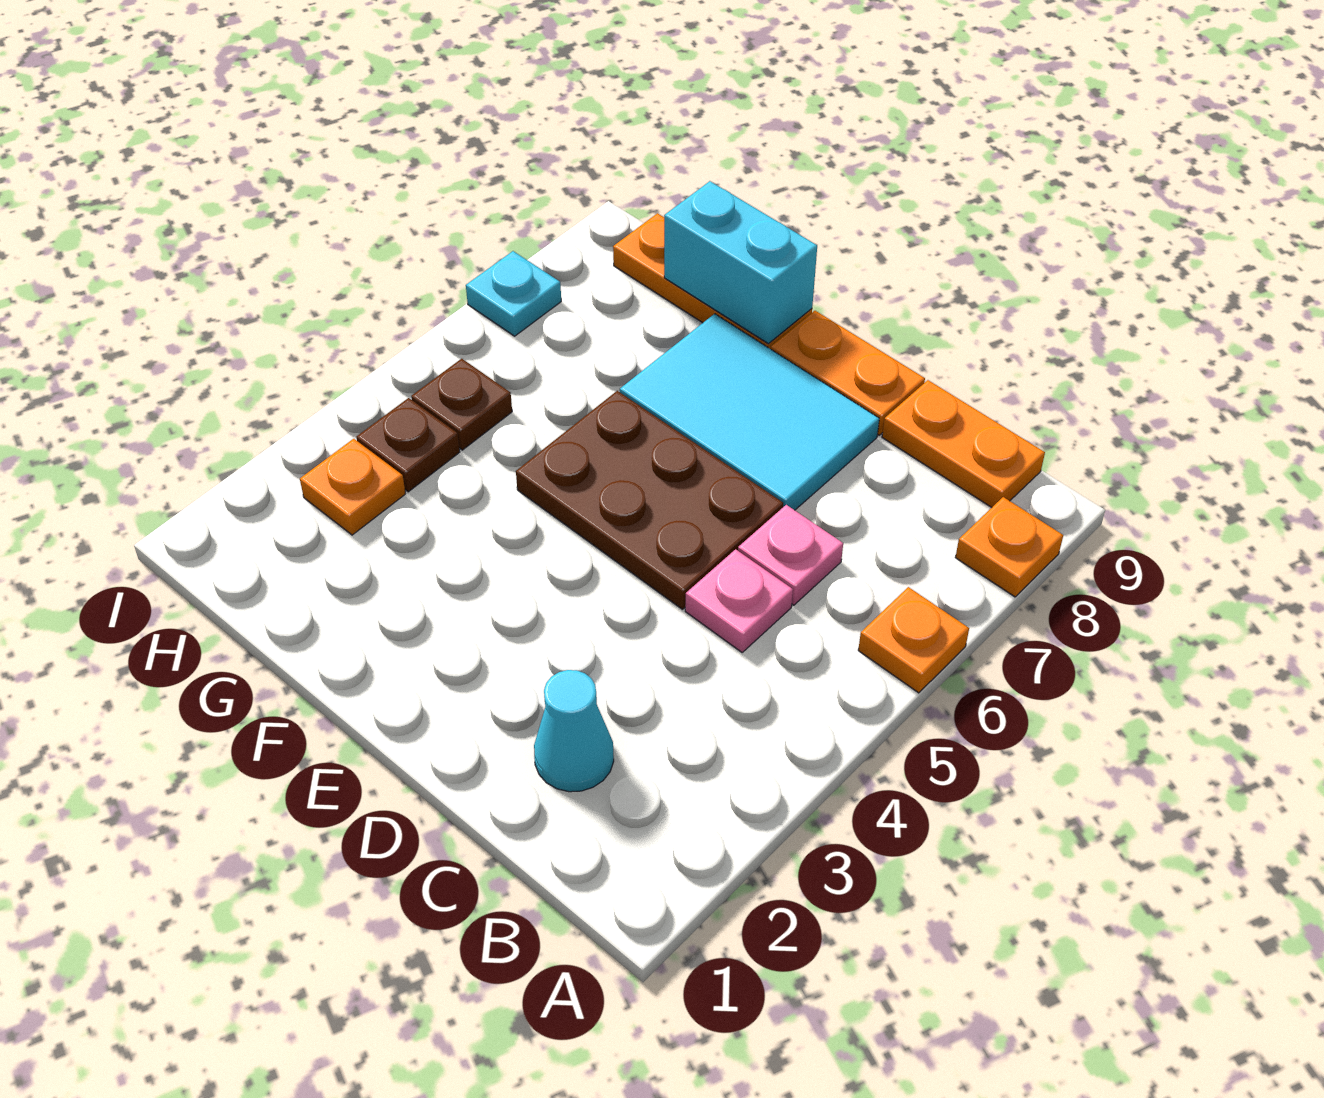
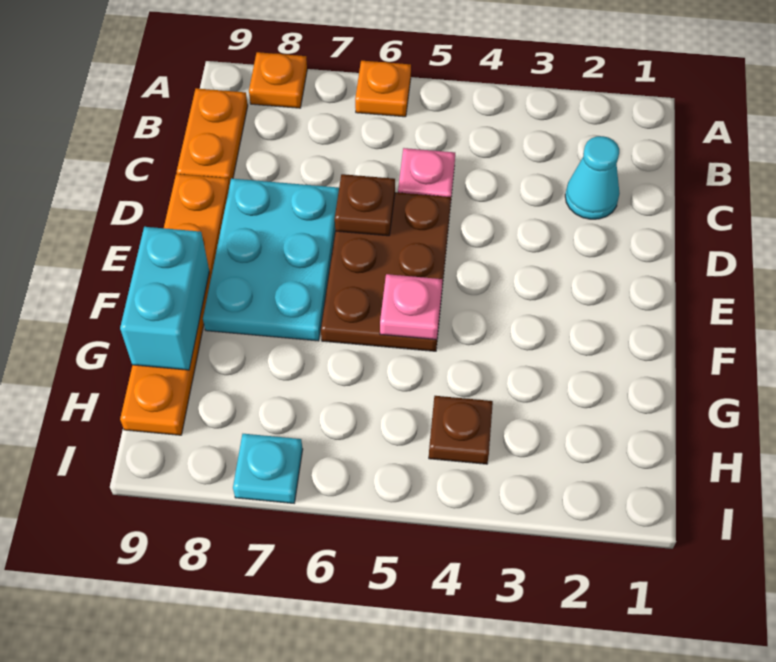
pink plate C6 level 1 -> pink plate F5 level 2
cyan tile D7:F8 level 1 -> cyan plate D7:F8 level 1
orange plate H3 level 1 -> none
brown plate H5 level 1 -> brown plate D6 level 2

